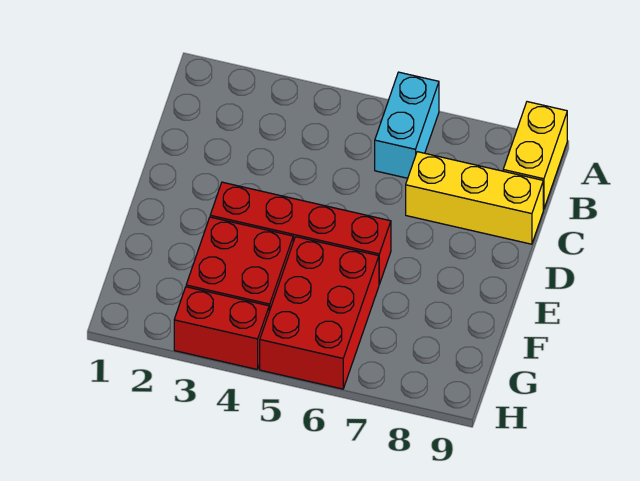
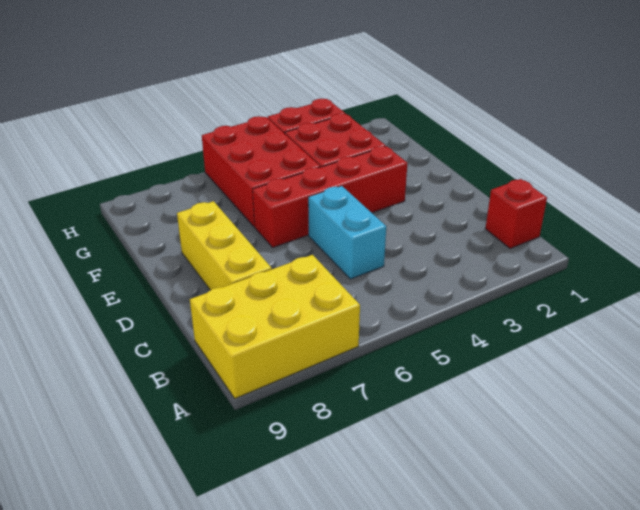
cyan brick A6:B6 level 1 -> cyan brick C5:D5 level 1
yellow brick A9:B9 level 1 -> yellow brick A7:B9 level 1
none -> red brick B1 level 1
yellow brick C7:C9 level 1 -> yellow brick C8:E8 level 1

